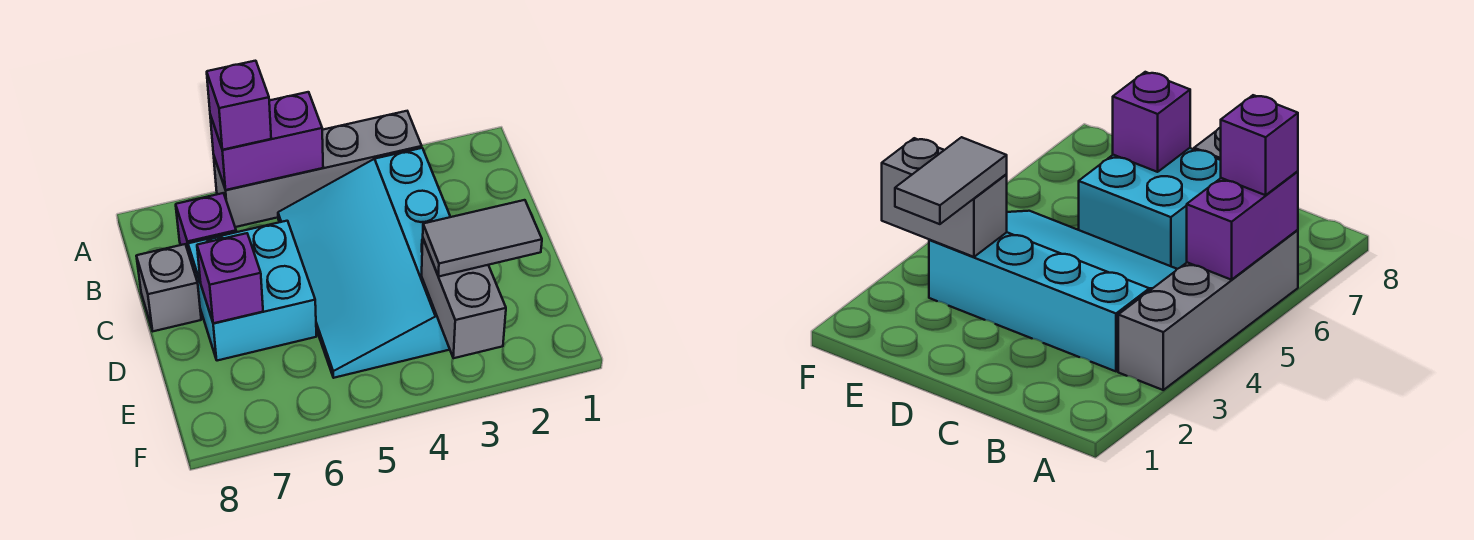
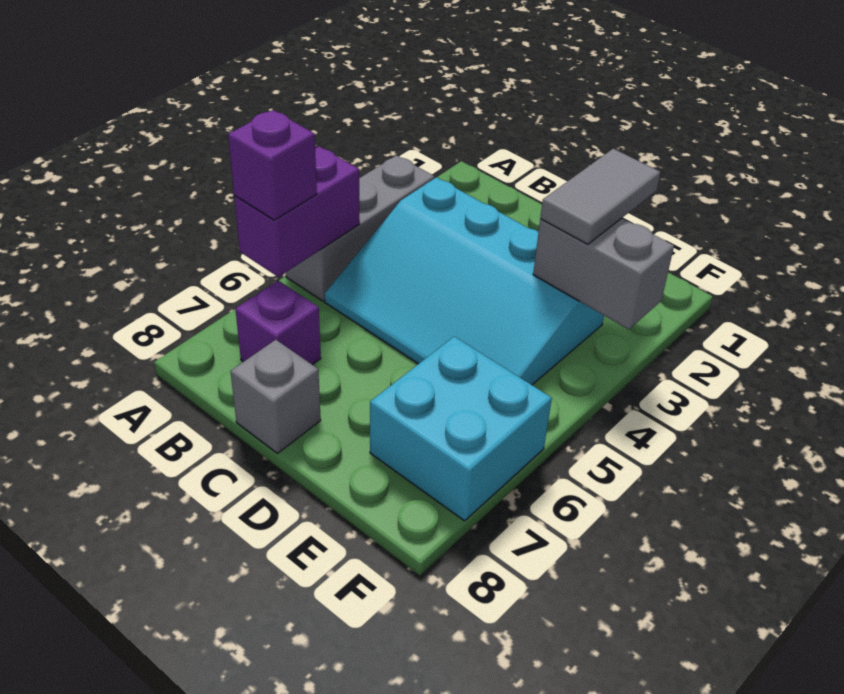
grey brick A3:A6 level 1 -> grey brick A3:A5 level 1
cyan brick C6:D7 level 1 -> cyan brick E6:F7 level 1
purple brick D7 level 2 -> none

